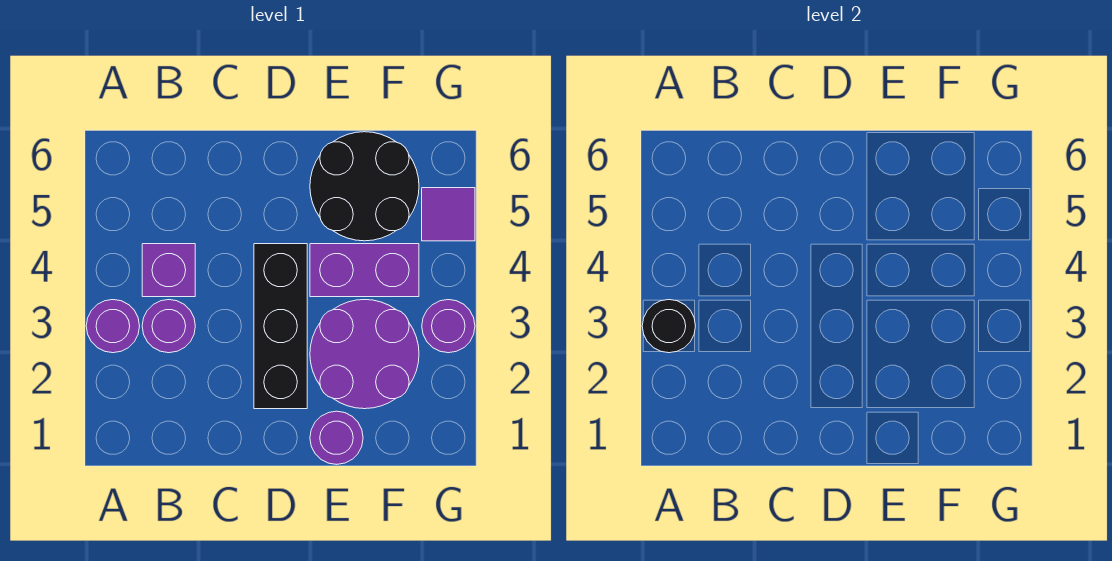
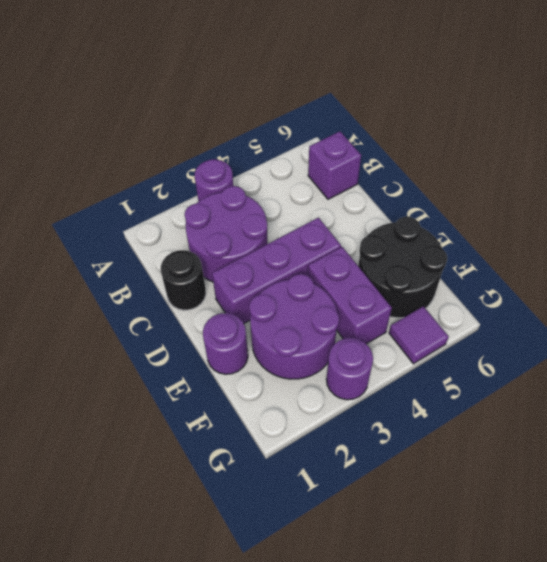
black round brick A3 level 2 -> black round brick C1 level 1
purple round brick B3 level 1 -> purple round brick B2:C3 level 1
purple brick B4 level 1 -> purple brick B6 level 1
black brick D2:D4 level 1 -> purple brick D2:D4 level 1

